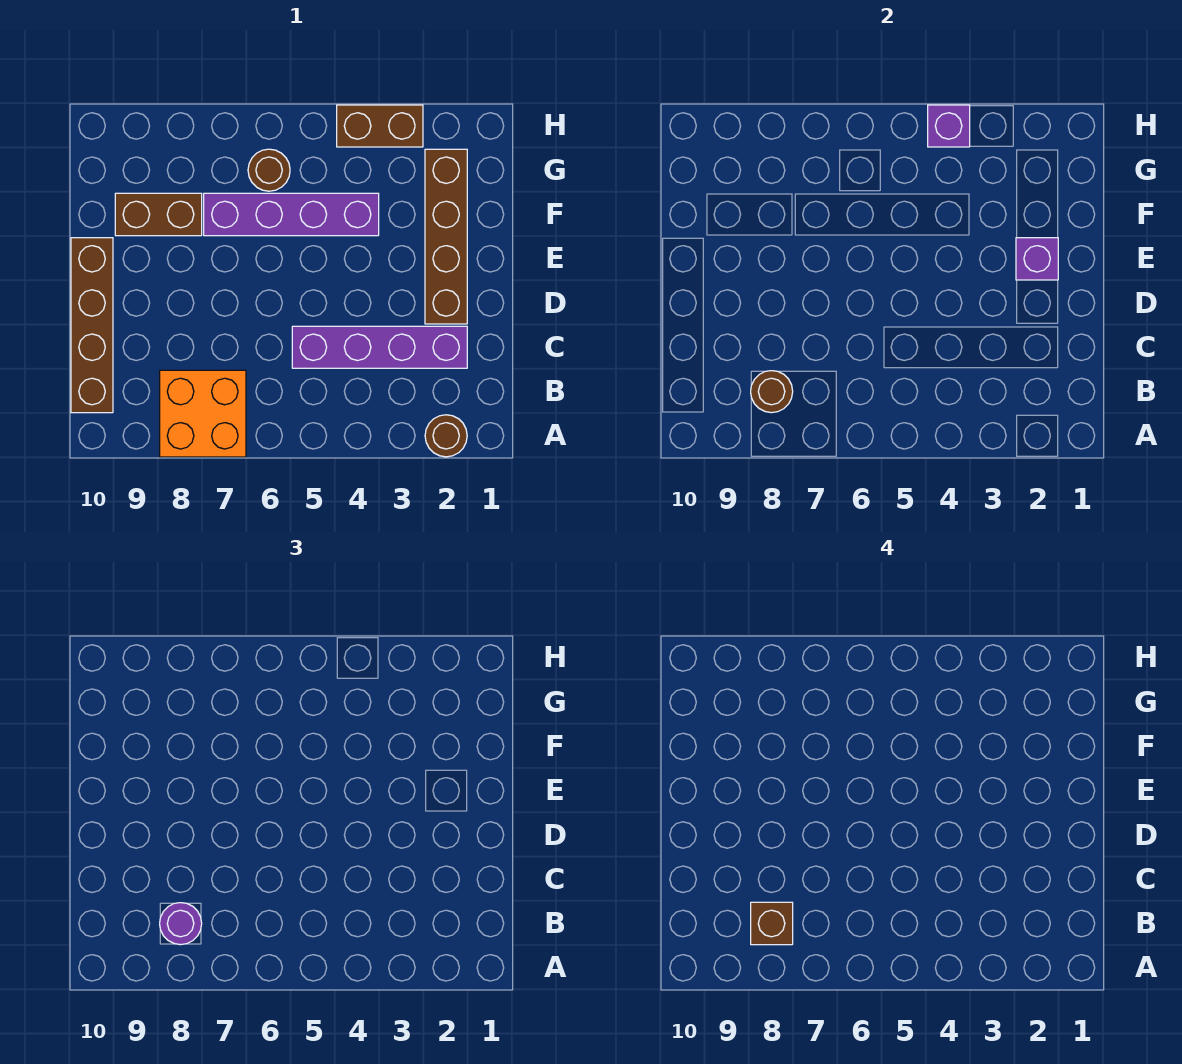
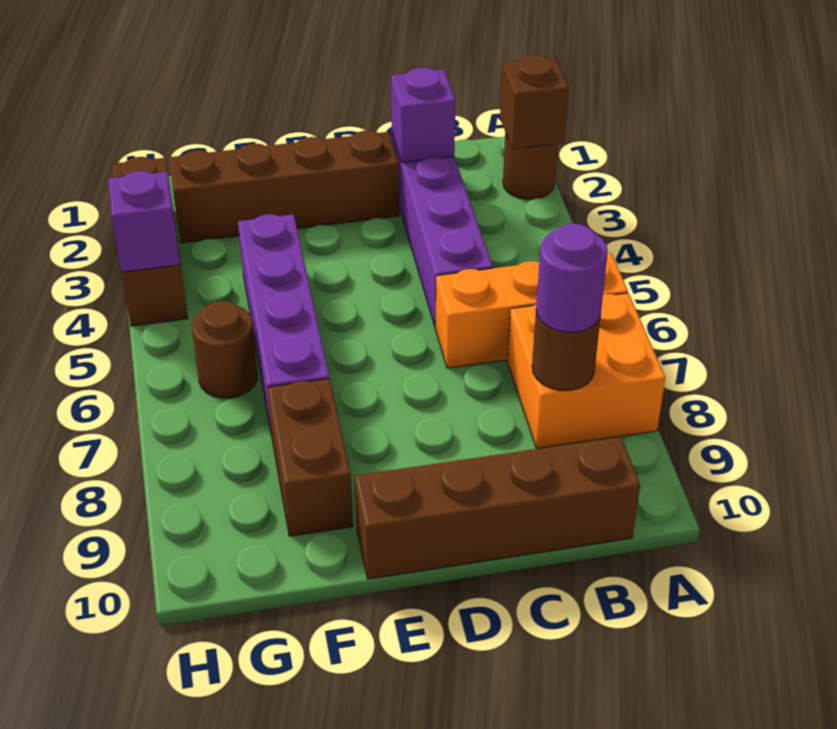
none -> orange brick A6:C6 level 1
brown brick B8 level 4 -> brown brick A2 level 2
purple brick E2 level 2 -> purple brick C2 level 2
brown brick H3:H4 level 1 -> brown brick H2:H4 level 1

